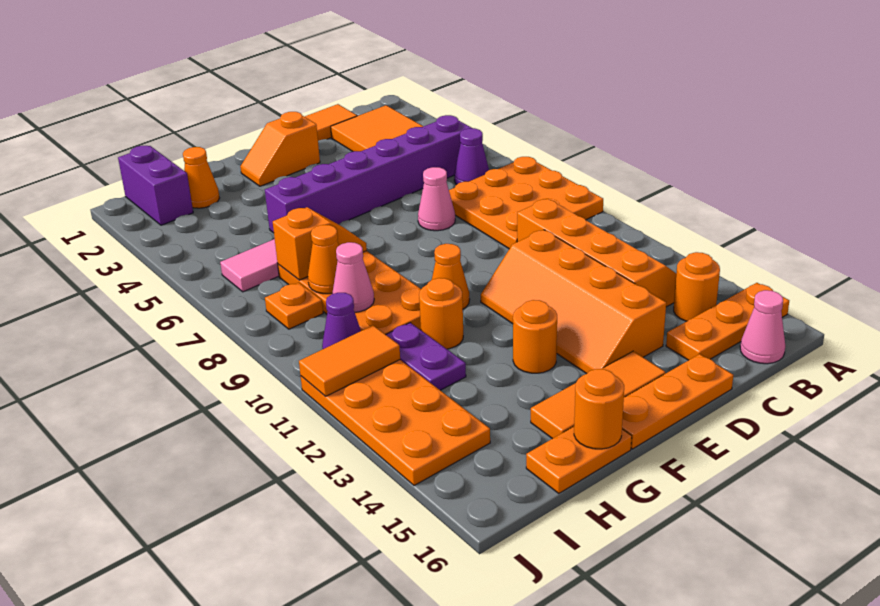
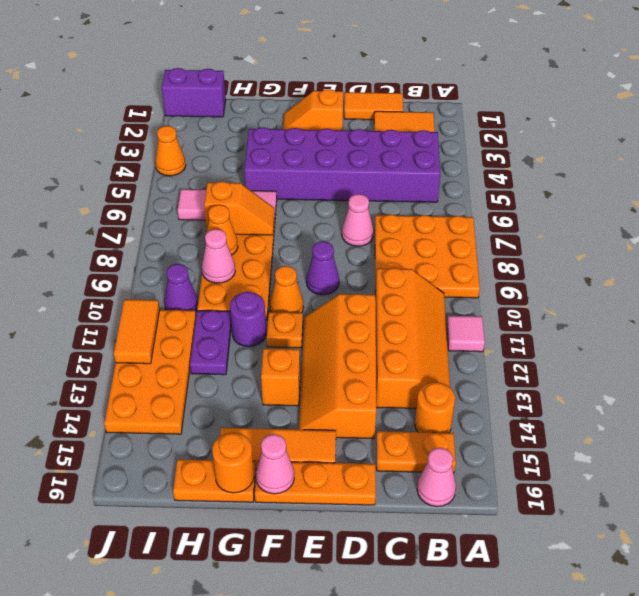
none -> pink tile A11 level 1
orange plate A15:C15 level 1 -> orange plate B15:C15 level 1
purple brick B5:G5 level 1 -> purple brick B4:G5 level 1
purple cone B6 level 1 -> purple cone E9 level 1
orange round brick F13 level 1 -> orange brick F13 level 1
none -> pink cone F16 level 2
orange round brick G11 level 1 -> purple round brick G11 level 1
orange cone H2 level 1 -> orange cone J4 level 1
purple brick I1:I2 level 1 -> purple brick I1:J1 level 1
orange plate I8 level 1 -> orange plate F11 level 1
orange tile I11:J11 level 2 -> orange tile J11:J12 level 2

